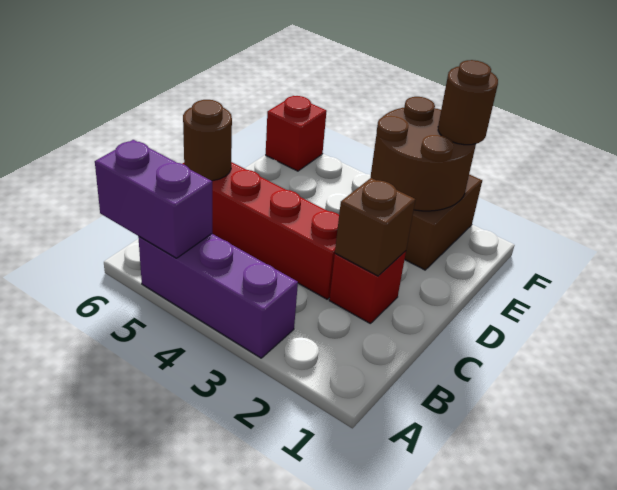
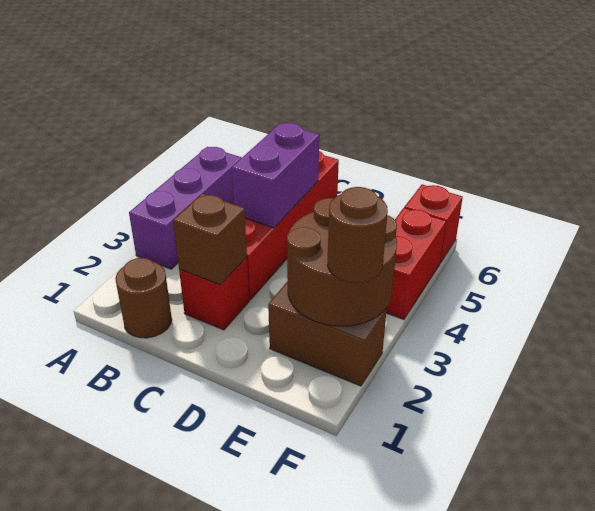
purple brick A5:A6 level 2 -> purple brick C4:C5 level 2
brown round brick C6 level 2 -> brown round brick B1 level 1
none -> red brick F4:F5 level 1

